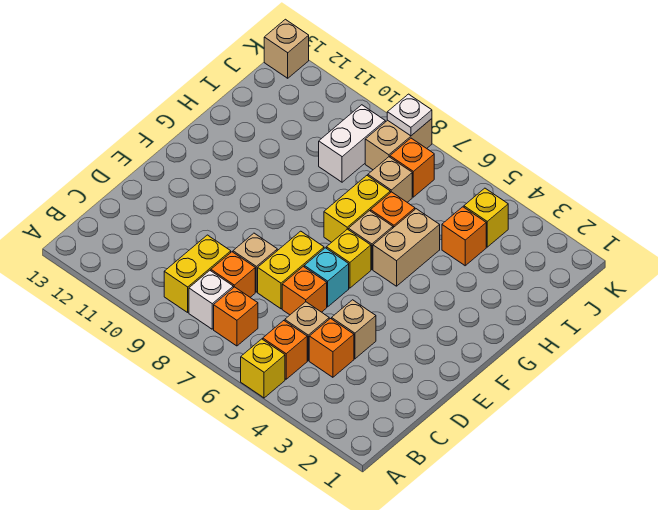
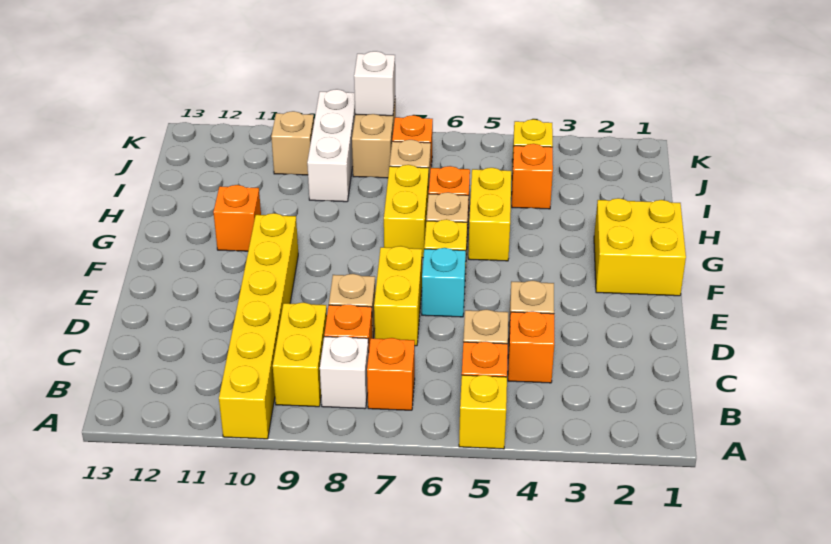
none -> yellow brick A10:F10 level 1
orange brick D6 level 1 -> orange brick G11 level 1
none -> yellow brick F1:G2 level 1
tan brick G5:H5 level 1 -> yellow brick G5:H5 level 1
white brick I9:J9 level 1 -> white brick I9:K9 level 1
white plate K8 level 2 -> white brick K8 level 2
tan brick K13 level 1 -> tan brick J10 level 1

